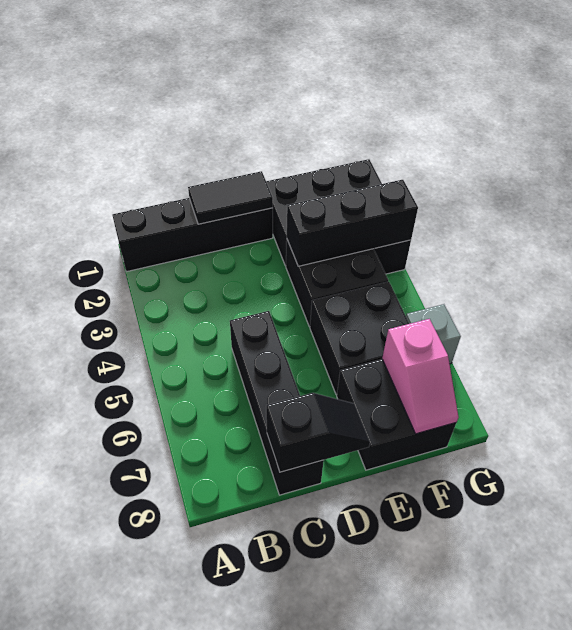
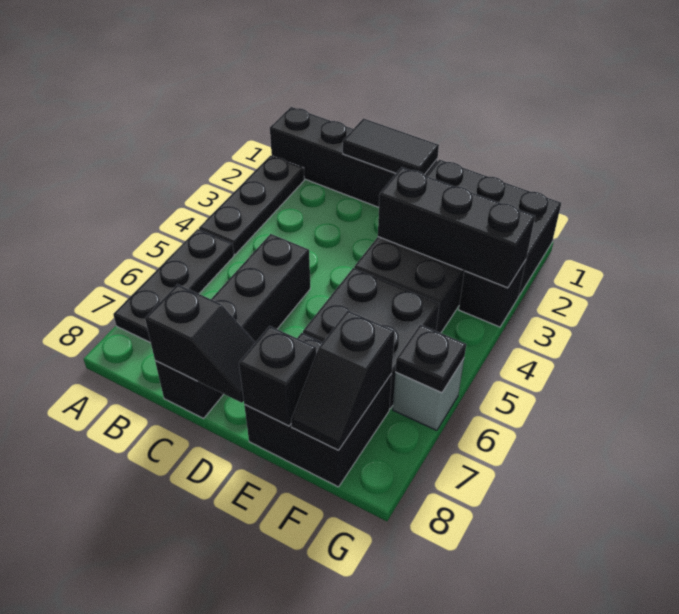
none -> black plate A2:A4 level 1
none -> black plate A5:A7 level 1
none -> black brick E8 level 2
pink slope F7:F8 level 2 top 7 -> black slope F7:F8 level 2 top 7
none -> black plate G6 level 2

